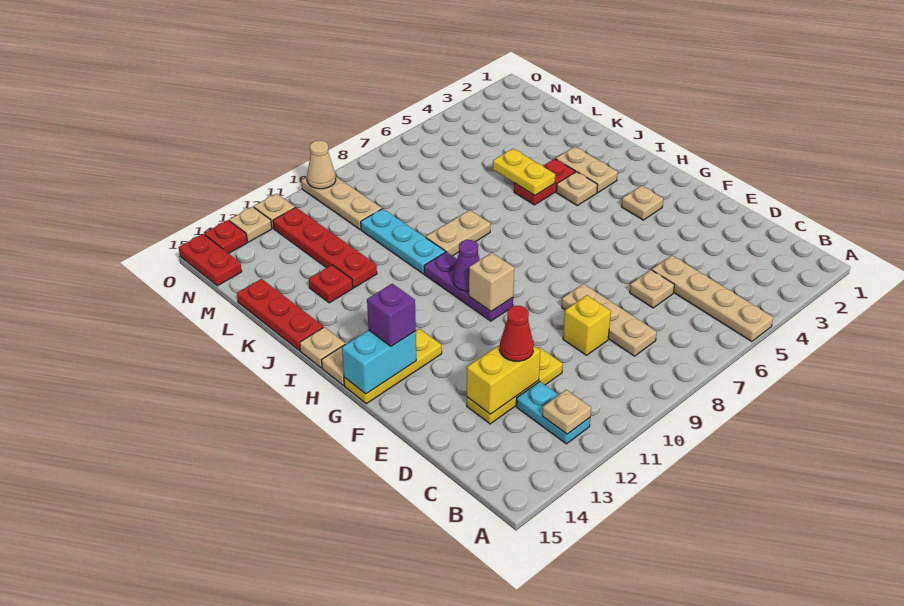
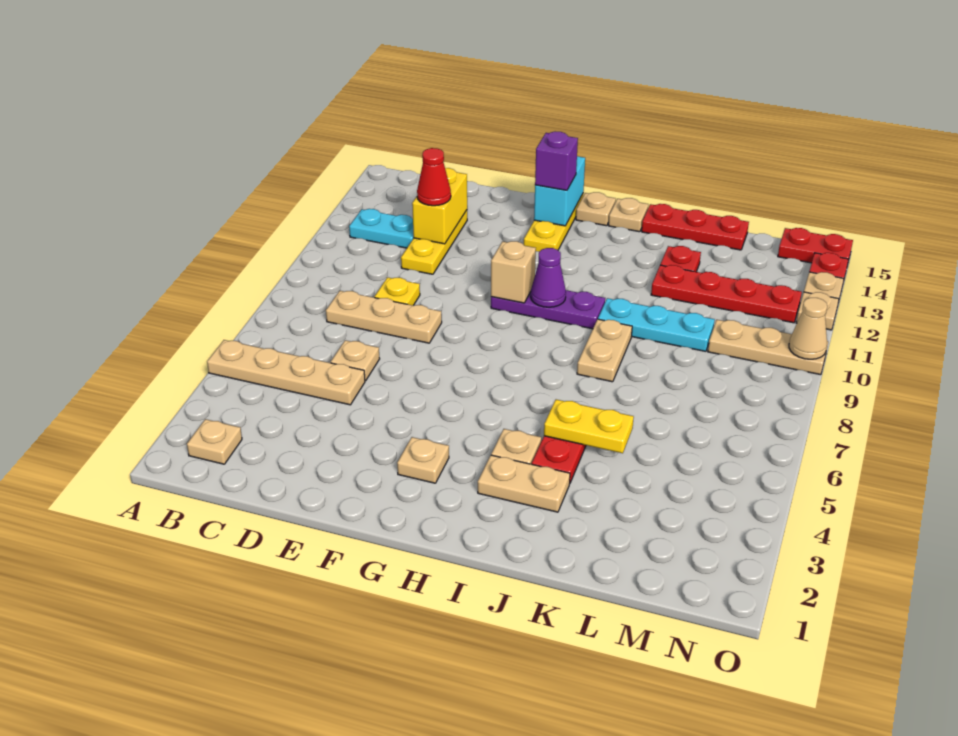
tan plate B12 level 2 -> tan plate B2 level 1
yellow brick D9 level 1 -> yellow plate D9 level 1

